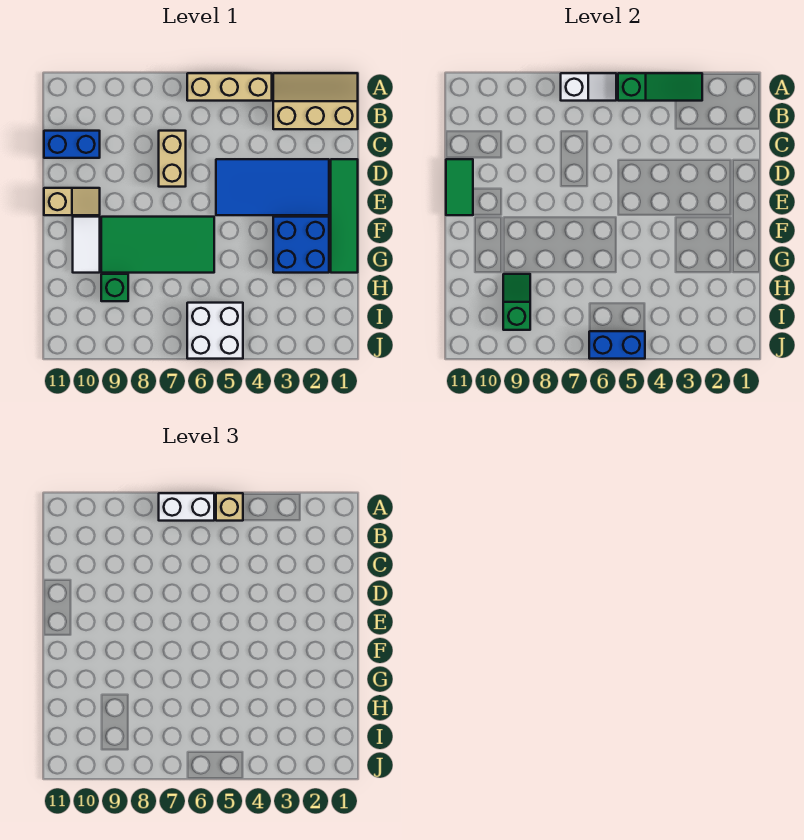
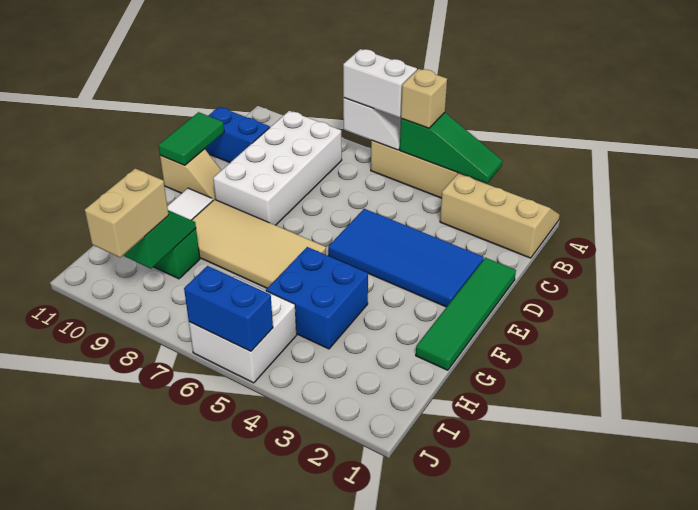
none -> white brick B8:E9 level 1
tan brick C7:D7 level 1 -> tan brick I9:J9 level 3
blue brick F2:G3 level 1 -> blue brick G4:H5 level 1
green tile F6:G9 level 1 -> tan tile F6:G9 level 1

